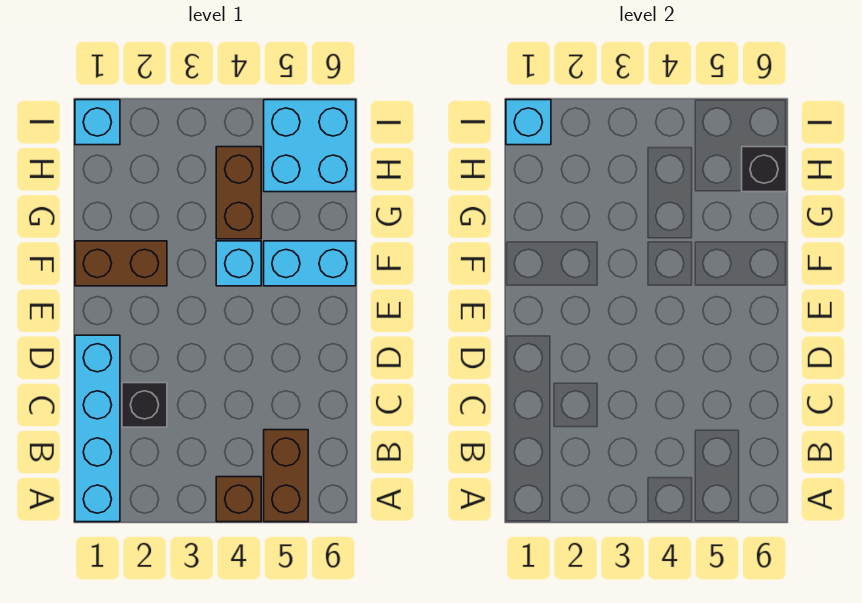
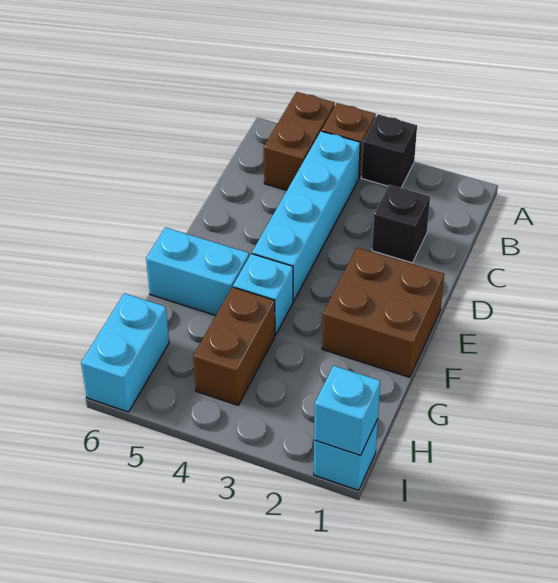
cyan brick A1:D1 level 1 -> cyan brick B4:E4 level 1
brown brick F1:F2 level 1 -> brown brick E1:F2 level 1
cyan brick H5:I6 level 1 -> cyan brick H6:I6 level 1
black brick H6 level 2 -> black brick A3 level 1

